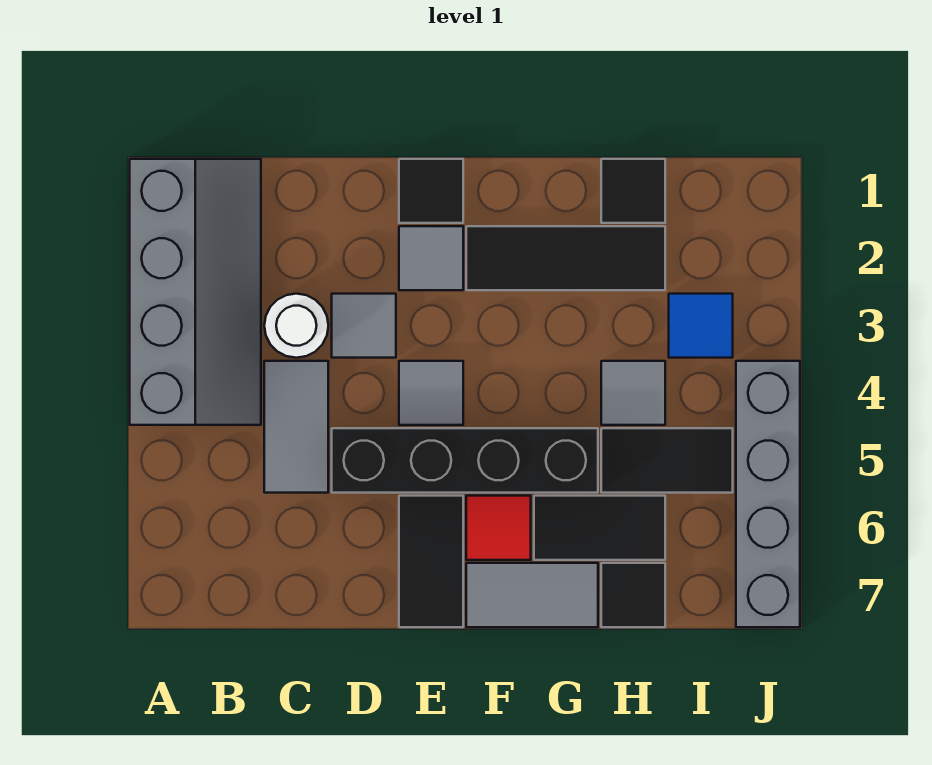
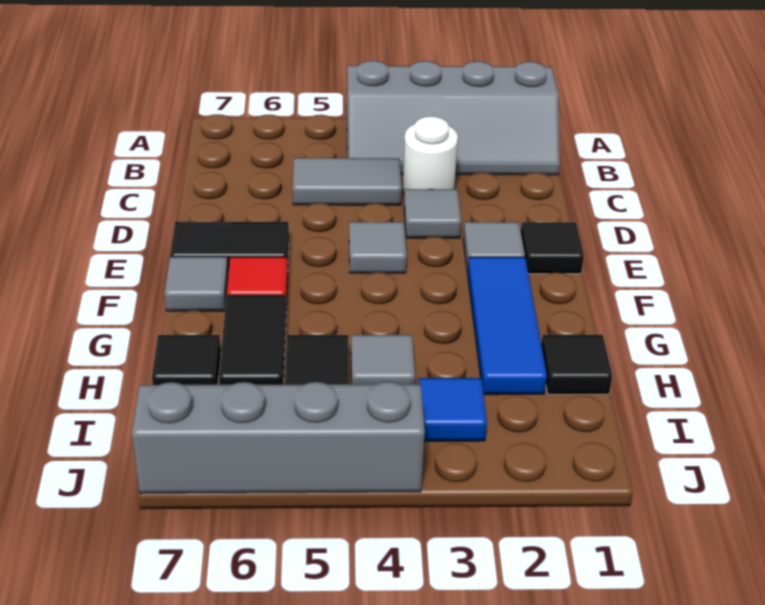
black brick D5:G5 level 1 -> none
black tile F2:H2 level 1 -> blue tile F2:H2 level 1
grey tile F7:G7 level 1 -> grey tile F7 level 1

